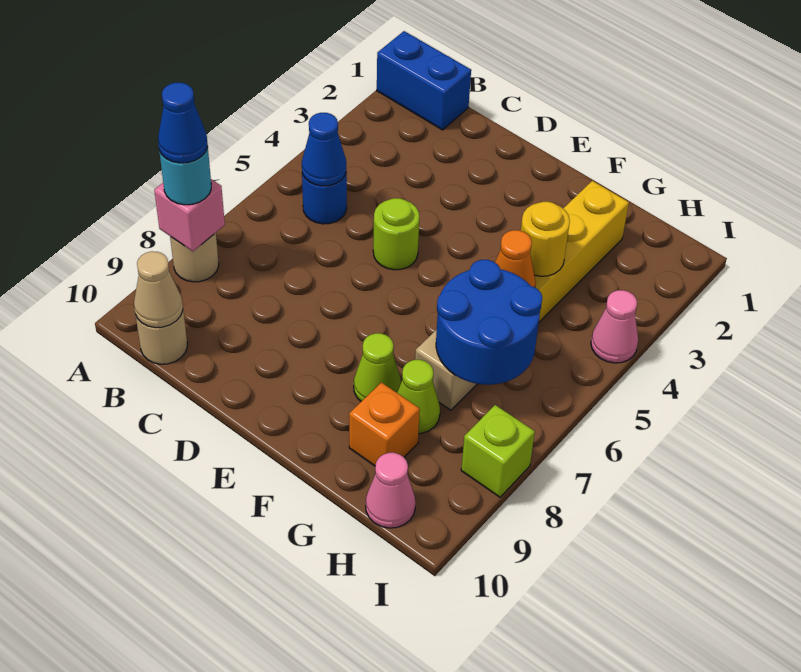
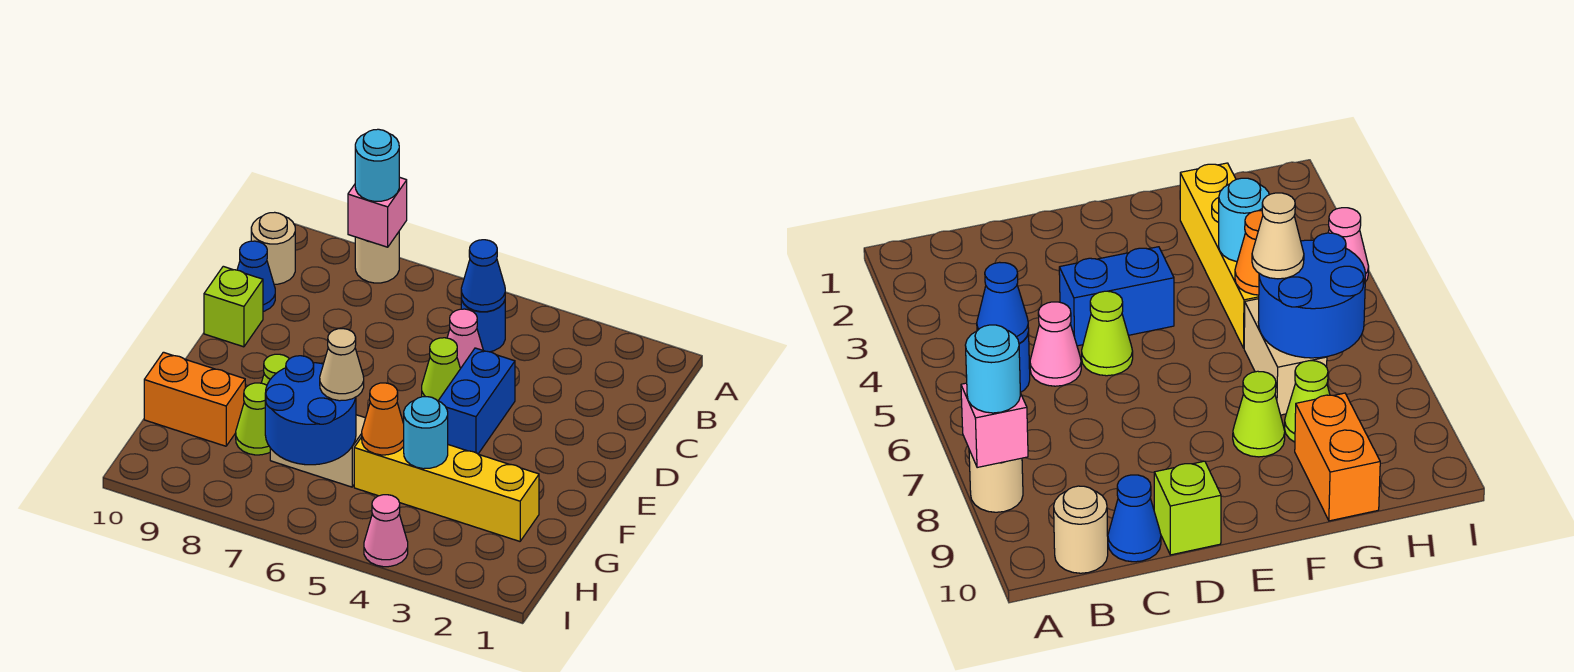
blue brick A1:B1 level 1 -> blue brick D4:E4 level 1
blue cone A8 level 4 -> blue cone C10 level 1
tan cone B10 level 2 -> tan cone G6 level 3
lime round brick D5 level 1 -> lime cone D5 level 1
yellow round brick G4 level 2 -> cyan round brick G4 level 2
orange brick G9 level 1 -> orange brick G9:G10 level 1
pink cone H10 level 1 -> pink cone C5 level 1
lime brick I8 level 1 -> lime brick D10 level 1

